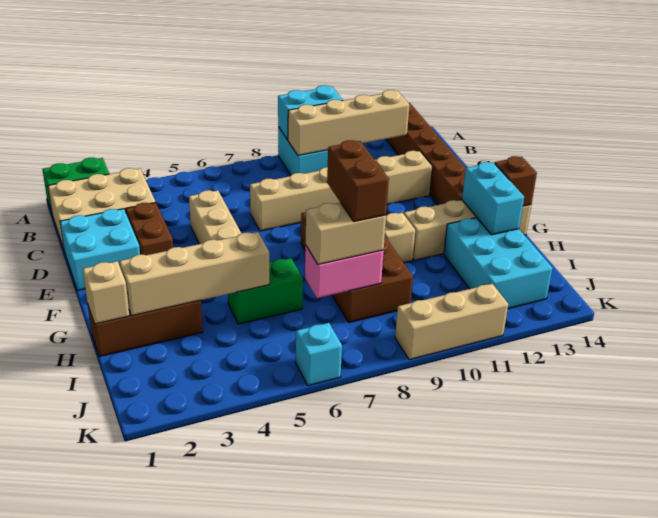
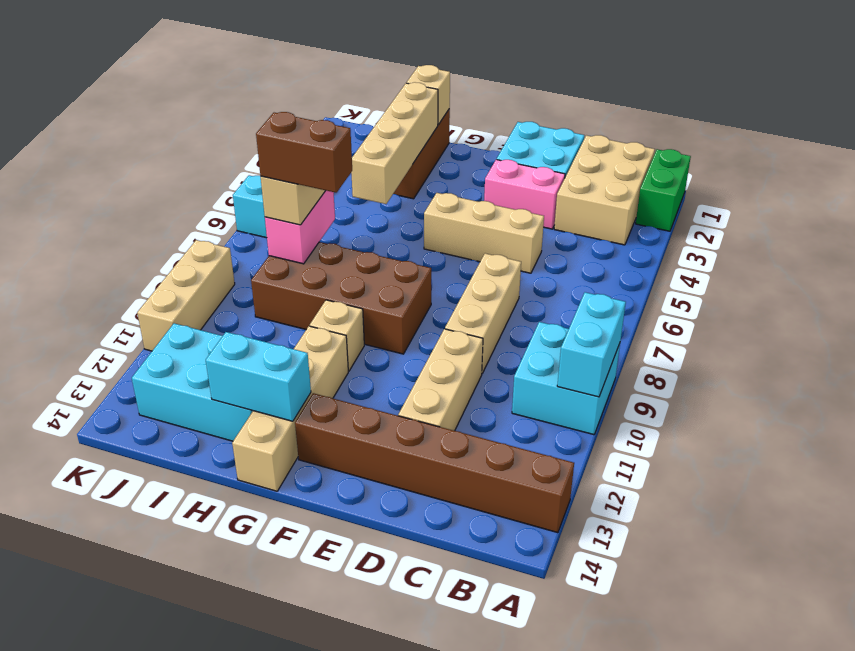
tan brick B9:B12 level 2 -> none
brown brick D3:E3 level 1 -> pink brick D3:E3 level 1
brown brick G14 level 2 -> none
green brick H5:H6 level 1 -> none

